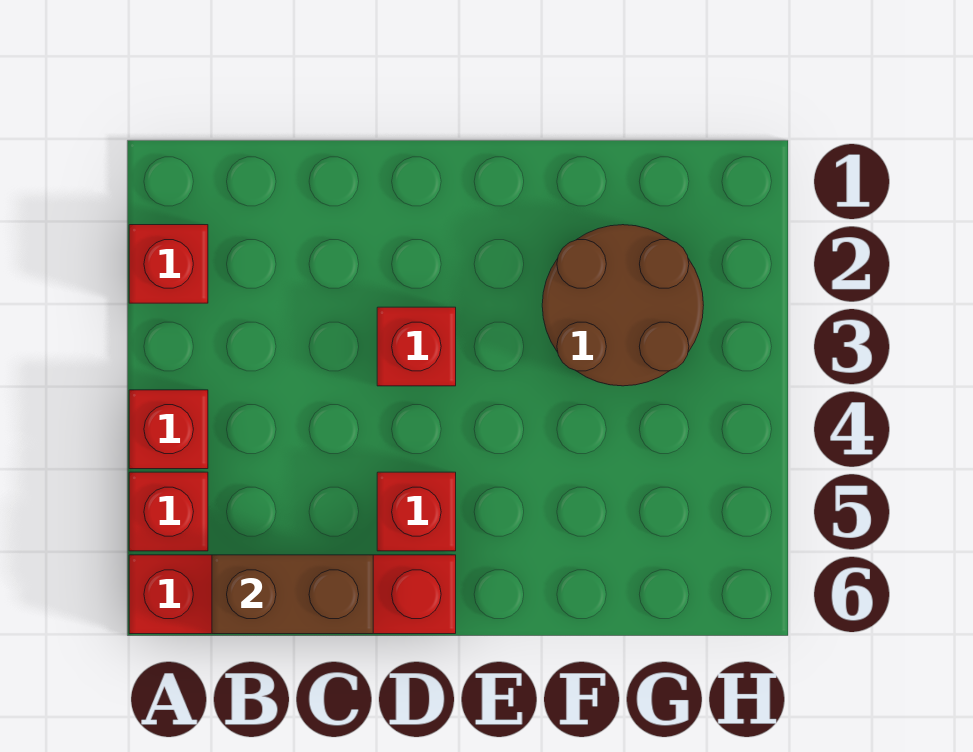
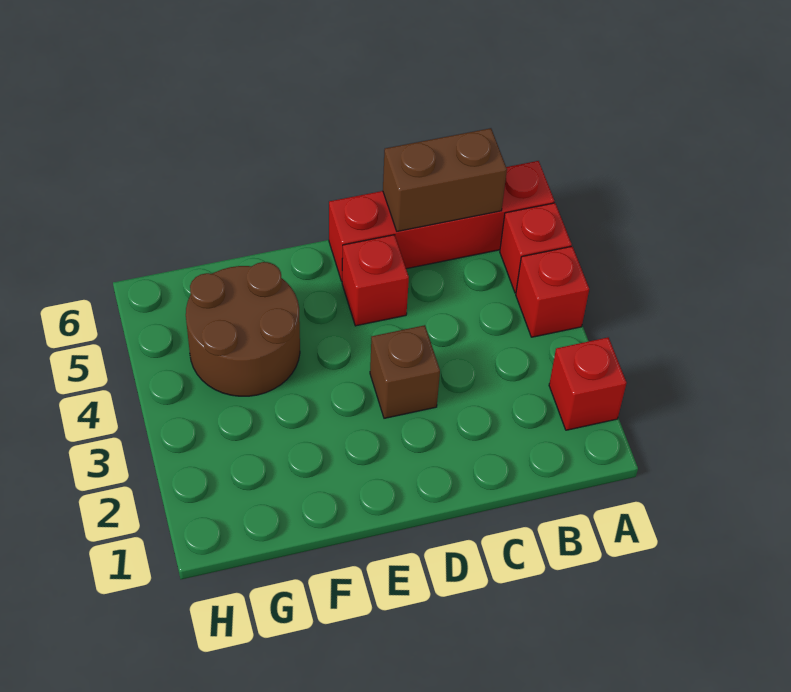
red brick D3 level 1 -> brown brick D3 level 1
brown round brick F2:G3 level 1 -> brown round brick F4:G5 level 1

